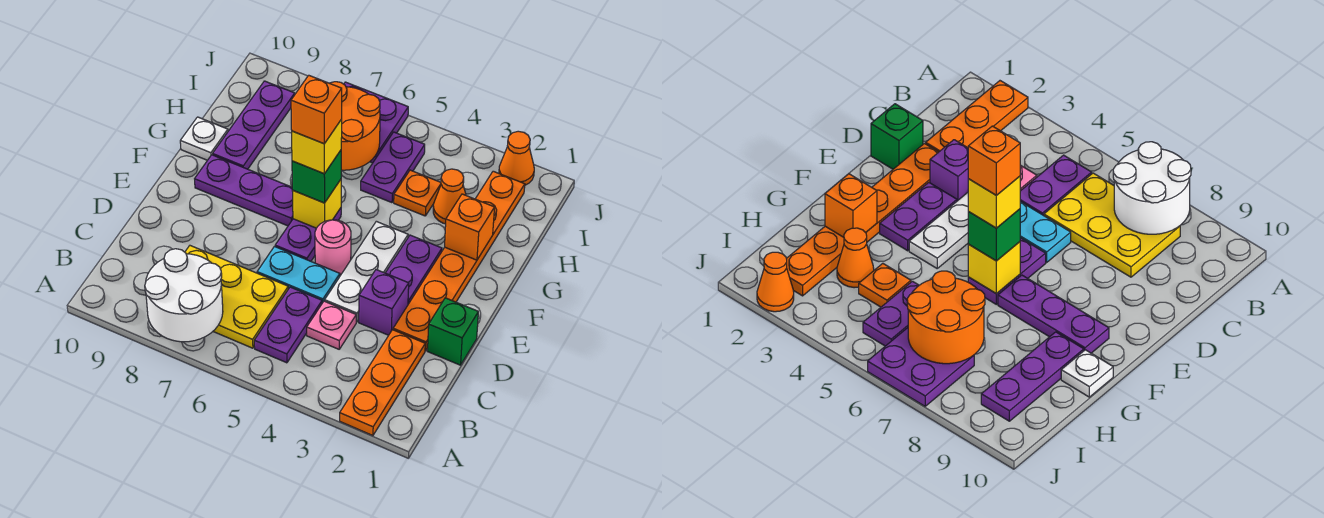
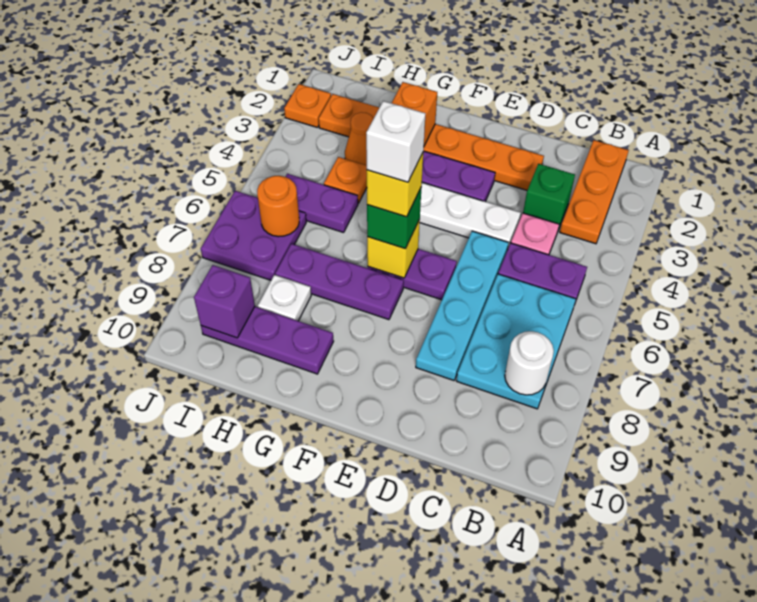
orange plate A2:C2 level 1 -> orange plate B1:B3 level 1
white round brick A7:B8 level 2 -> white round brick B8 level 2
yellow plate B6:C8 level 1 -> cyan plate B6:C8 level 1
green brick D1 level 1 -> green brick C3 level 1
purple brick D3 level 1 -> purple brick I9 level 2
cyan plate D5:D6 level 1 -> cyan plate D5:D8 level 1
pink round brick E5 level 1 -> none
orange brick F6 level 5 -> white brick F6 level 5
purple plate F7:F9 level 1 -> purple plate F7:H7 level 1
white plate G10 level 1 -> white plate H8 level 1
orange round brick H6:I7 level 2 -> orange round brick I6 level 2
orange cone J2 level 1 -> orange plate J2 level 1

